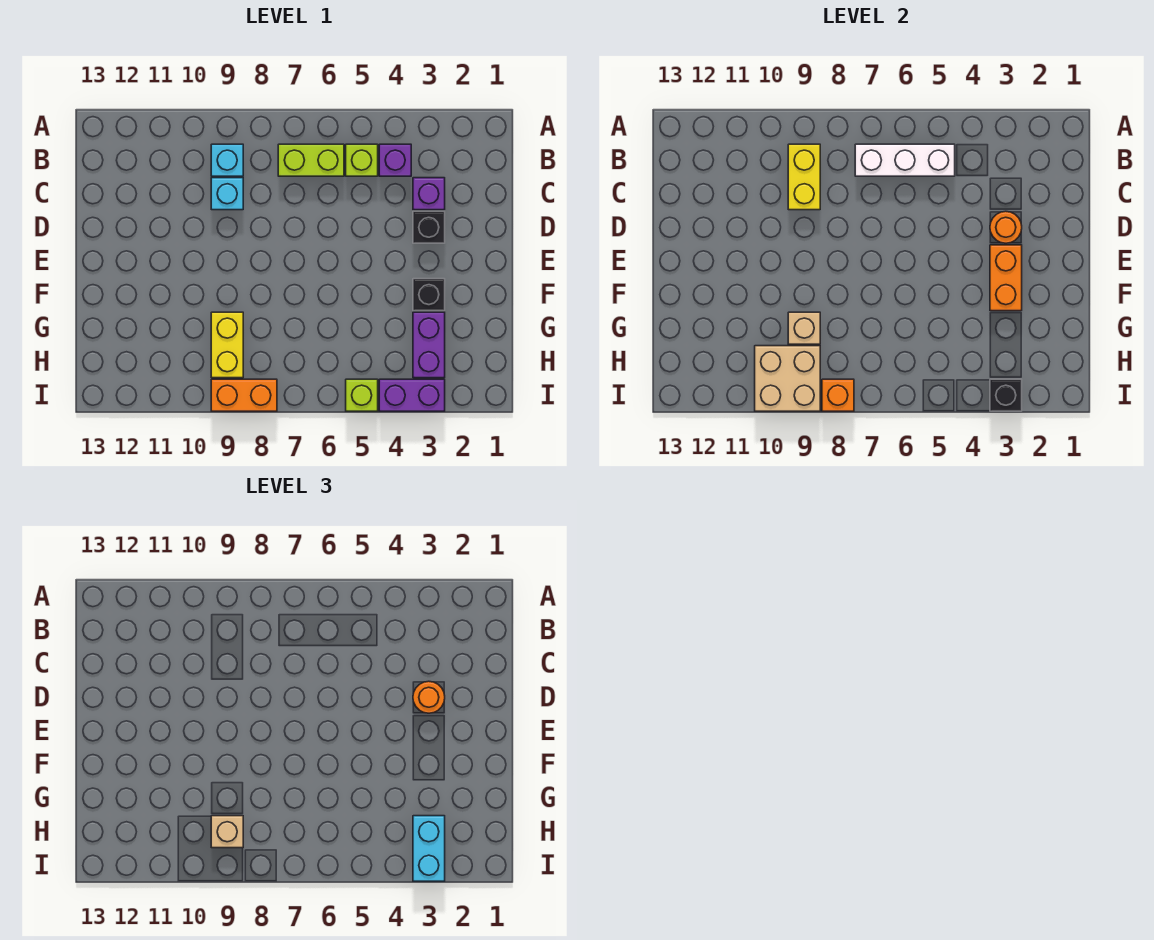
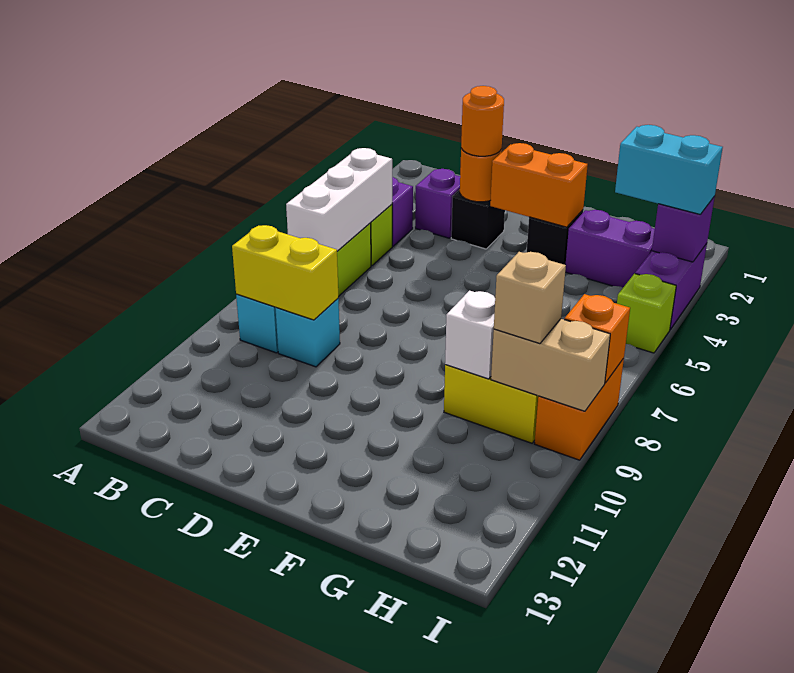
tan brick G9 level 2 -> white brick G9 level 2
tan brick H9:I10 level 2 -> tan brick H9:I9 level 2
black brick I3 level 2 -> purple brick I3 level 2

